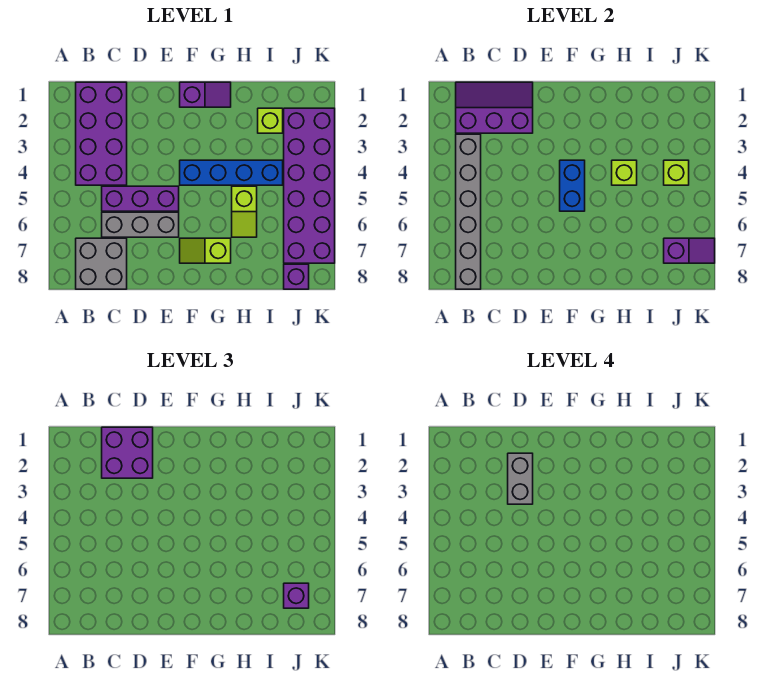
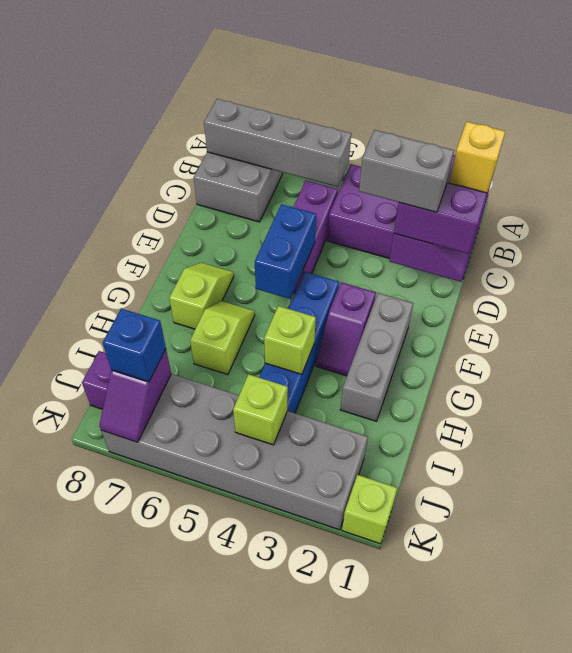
grey brick B3:B8 level 2 -> grey brick B5:B8 level 2
none -> yellow brick C1 level 4
grey brick C6:E6 level 1 -> grey brick F2:H2 level 1
purple slope F1:G1 level 1 top F -> purple slope F3:G3 level 1 top F
blue brick F4:F5 level 2 -> blue brick E5:F5 level 2
lime slope H5:H6 level 1 top 5 -> lime slope G6:H6 level 1 top H
lime brick I2 level 1 -> lime brick K1 level 1
purple brick J2:K7 level 1 -> grey brick J2:K7 level 1
purple brick J7 level 3 -> blue brick J7 level 3

